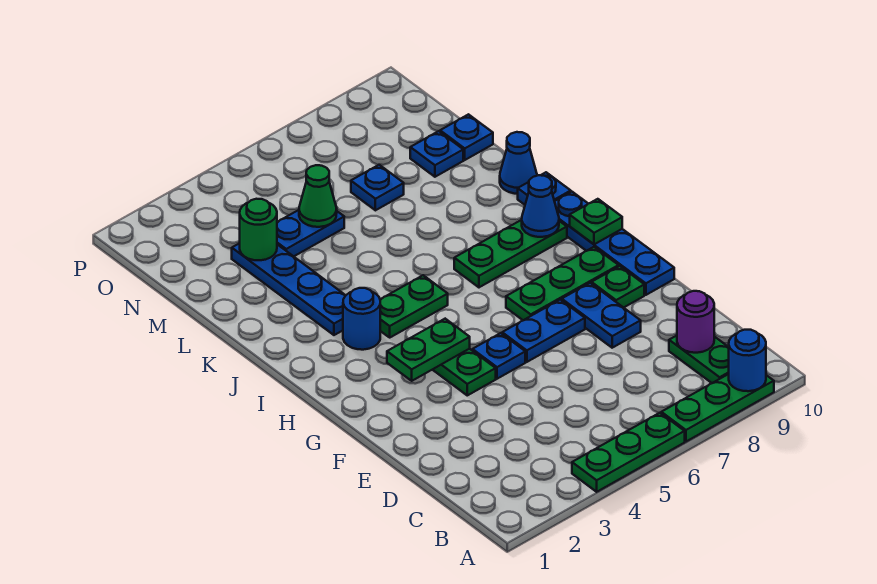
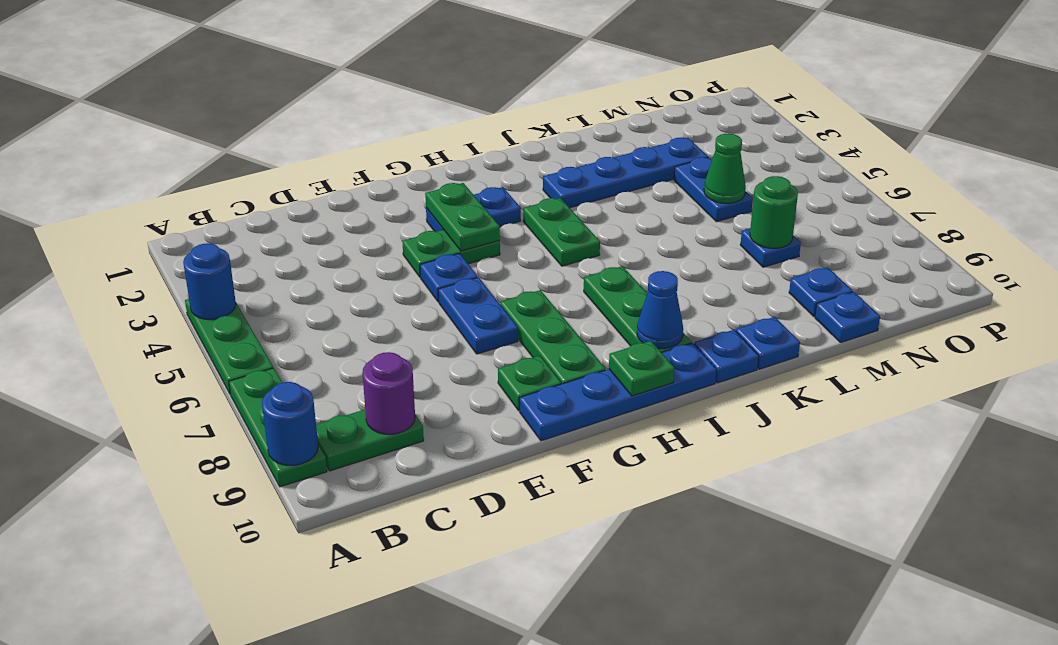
blue plate E8:F8 level 1 -> blue plate G3:H3 level 1
blue round brick I3 level 1 -> blue round brick A4 level 2
blue cone K10 level 1 -> blue plate K10 level 1
green round brick M3 level 2 -> green round brick M7 level 2

